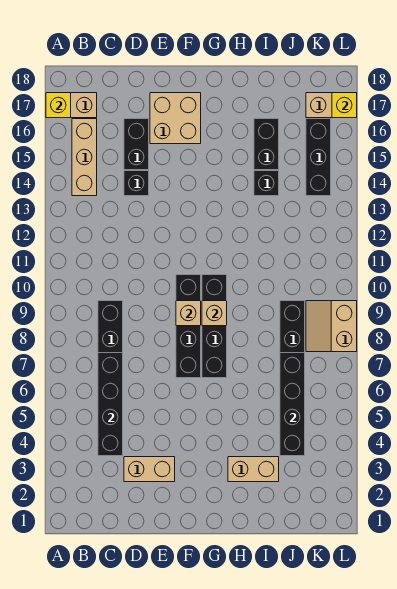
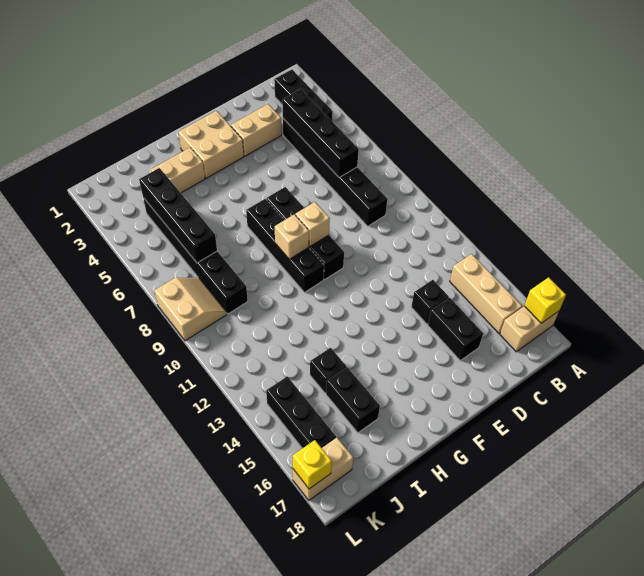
none -> black brick B2:B4 level 1
tan brick E16:F17 level 1 -> tan brick F2:G3 level 1

